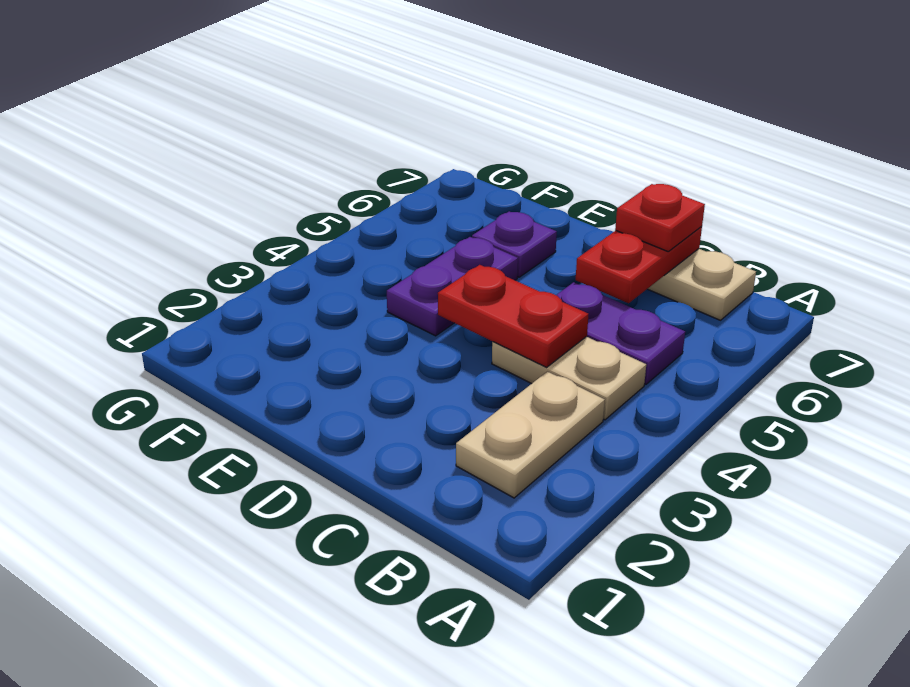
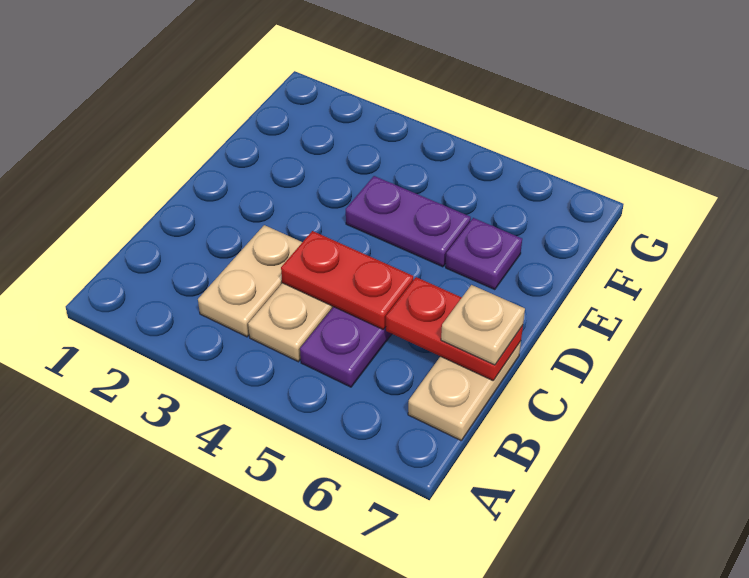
tan plate B2:B3 level 1 -> tan plate B3:C3 level 1
red plate C4:D4 level 2 -> red plate C4:C5 level 2
red plate C7 level 3 -> tan plate C7 level 3

